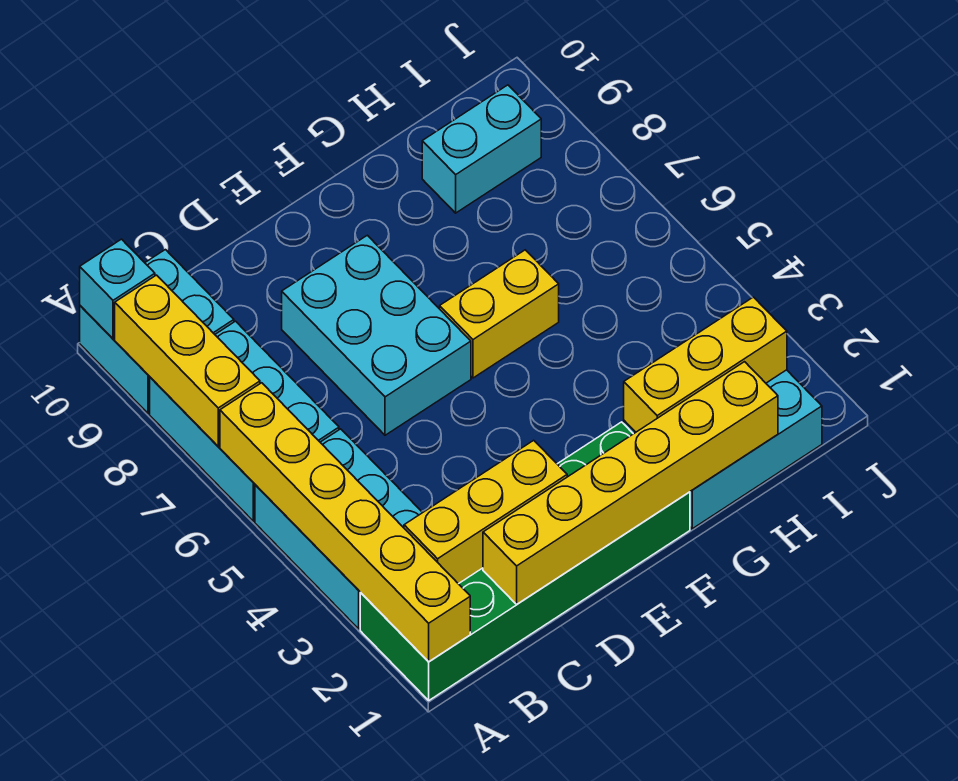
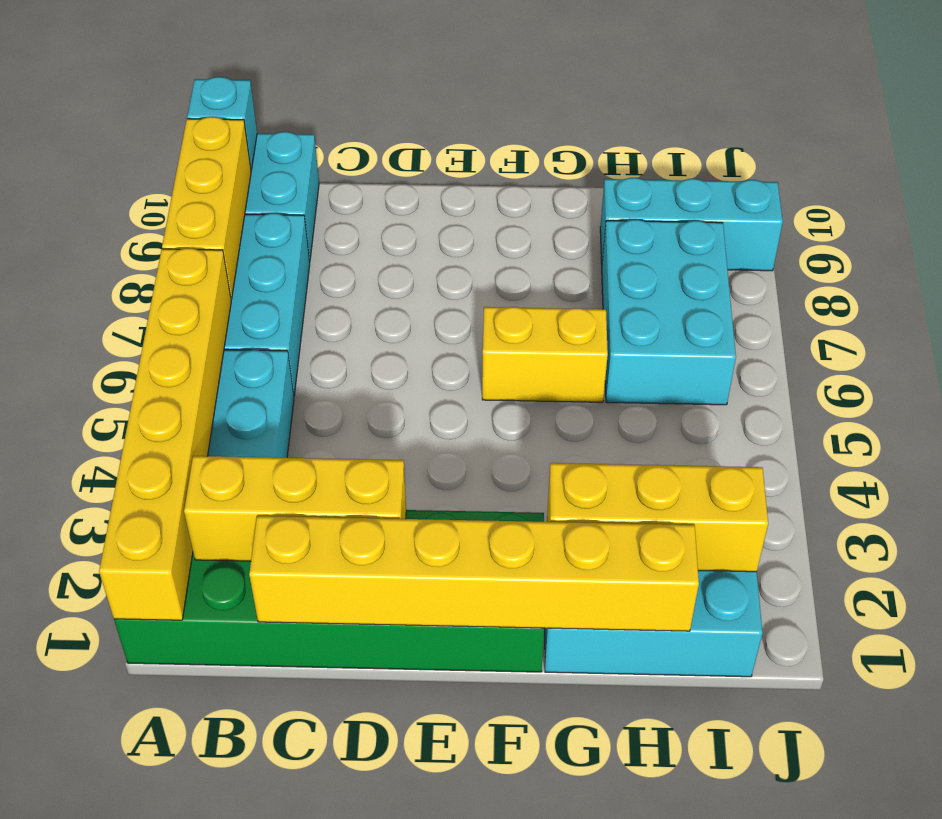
cyan brick D6:E8 level 1 -> cyan brick H6:I8 level 1
cyan brick H9:I9 level 1 -> cyan brick H9:J9 level 1

